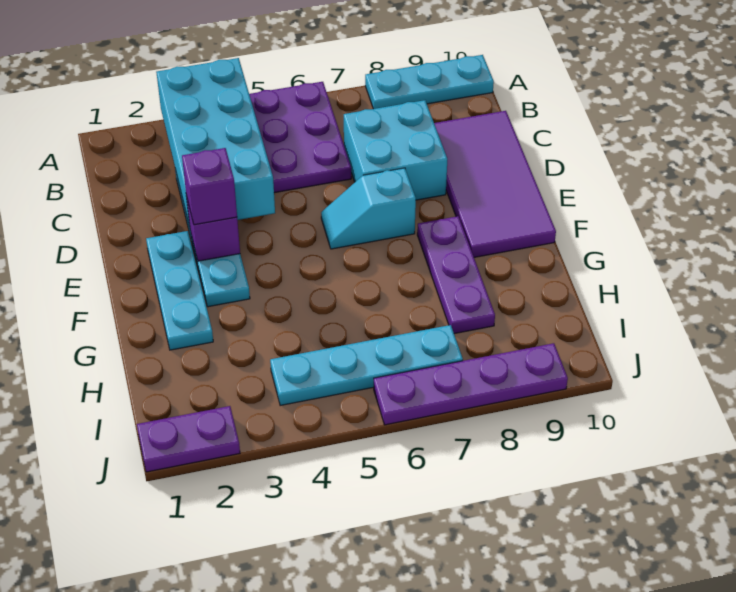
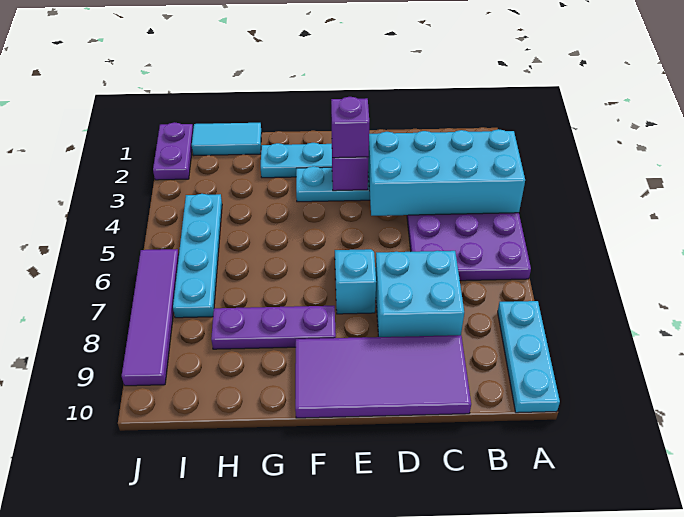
none -> cyan tile H1:I1 level 1
purple plate J6:J9 level 1 -> purple tile J6:J9 level 1

